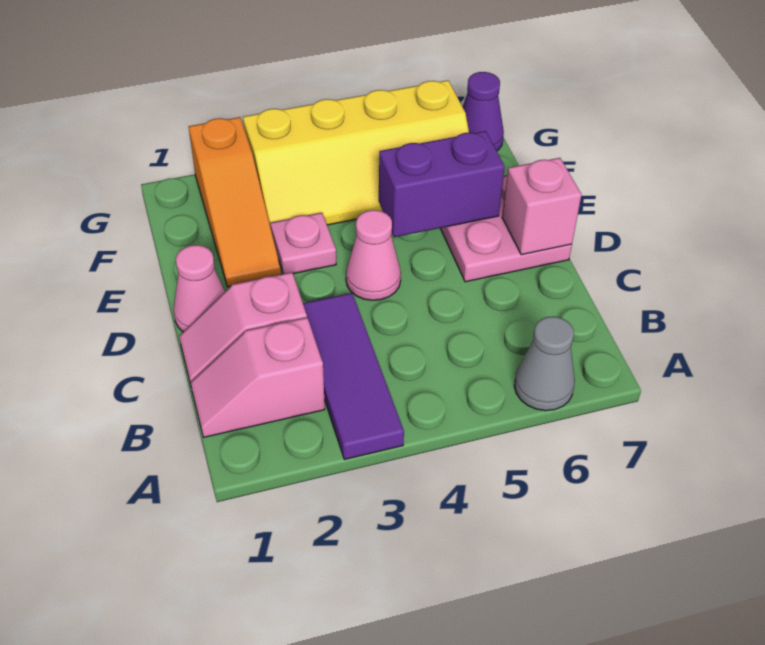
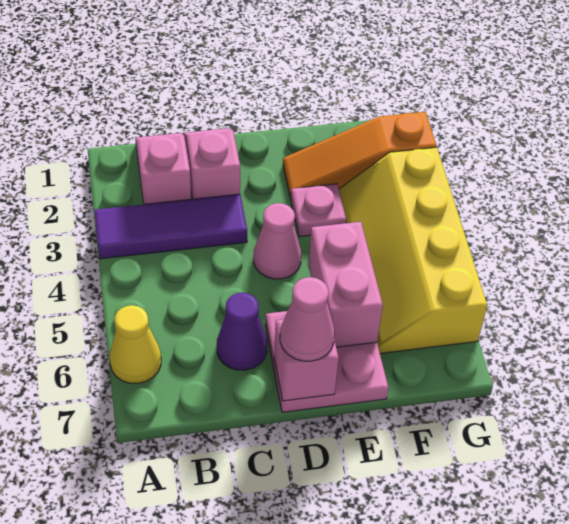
grey cone A6 level 1 -> yellow cone A6 level 1
pink cone D1 level 1 -> pink cone D7 level 3
purple brick E5:E6 level 2 -> pink brick E5:E6 level 2
purple cone G7 level 1 -> purple cone C6 level 1

